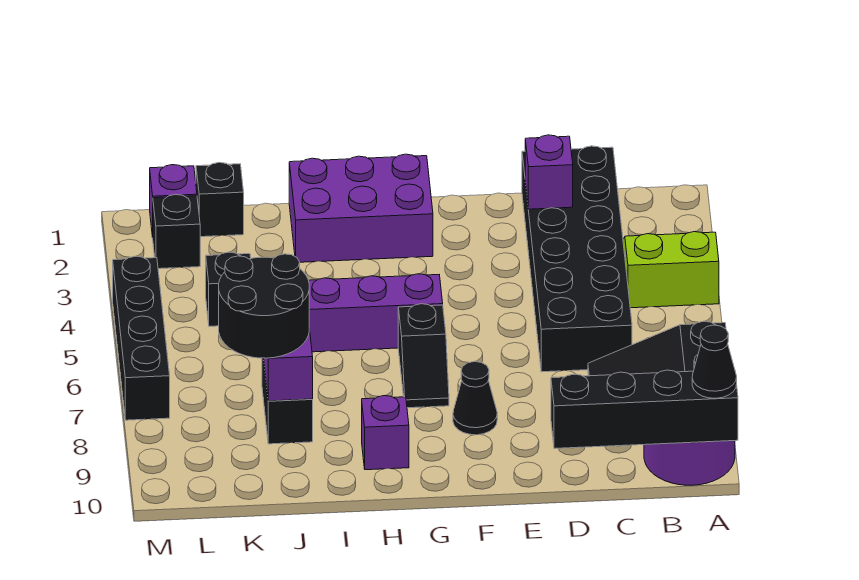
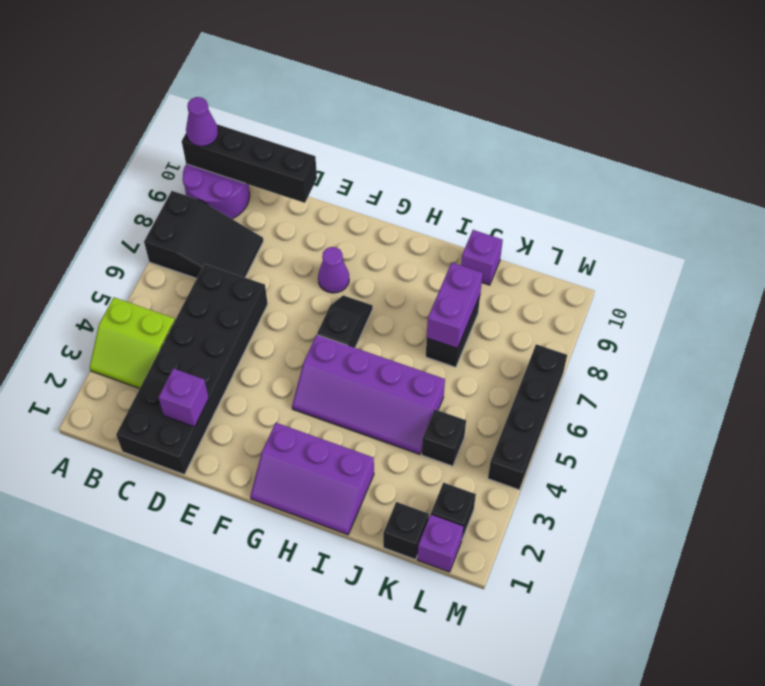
black cone A10 level 3 -> purple cone A10 level 3
black cone F8 level 1 -> purple cone F8 level 1
purple brick G1:I2 level 1 -> purple slope G1:I2 level 1 top 2
purple brick H9 level 1 -> purple brick J10 level 1
black round brick J7:K8 level 3 -> none

